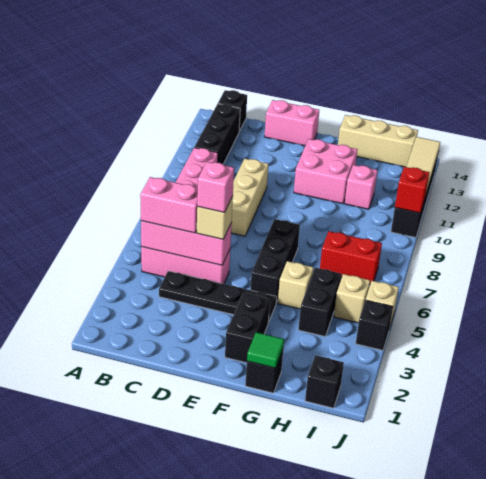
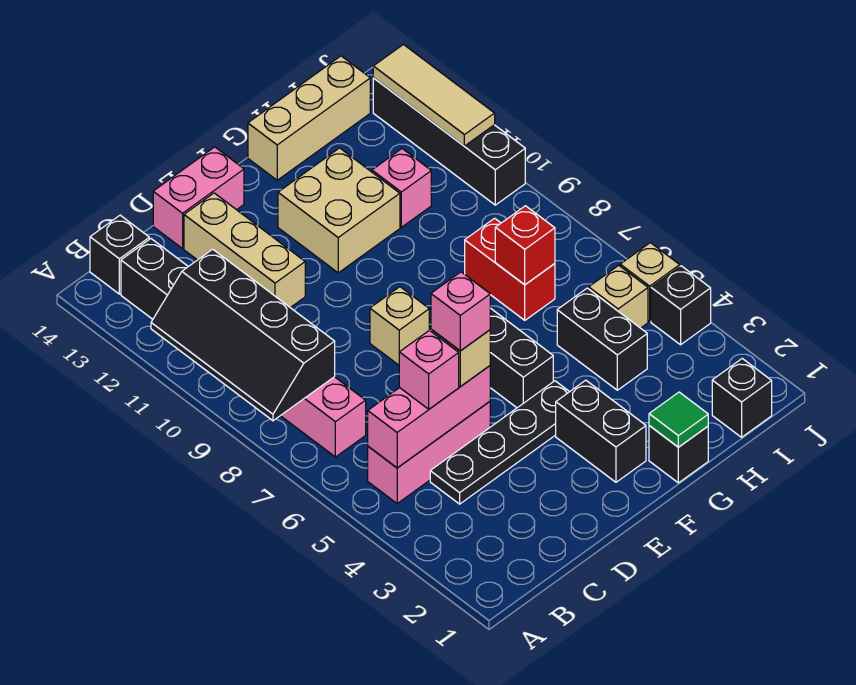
none -> black slope A8:B11 level 2 top B
pink brick B5:C5 level 3 -> pink brick C5 level 3
tan brick D8:D10 level 1 -> tan brick D11:D13 level 1
pink brick F11:G12 level 1 -> tan brick F11:G12 level 1
tan brick G5 level 1 -> tan brick E8 level 1
red brick H7:I7 level 1 -> red brick H7:H8 level 1
red brick J10 level 2 -> red brick H7 level 2

